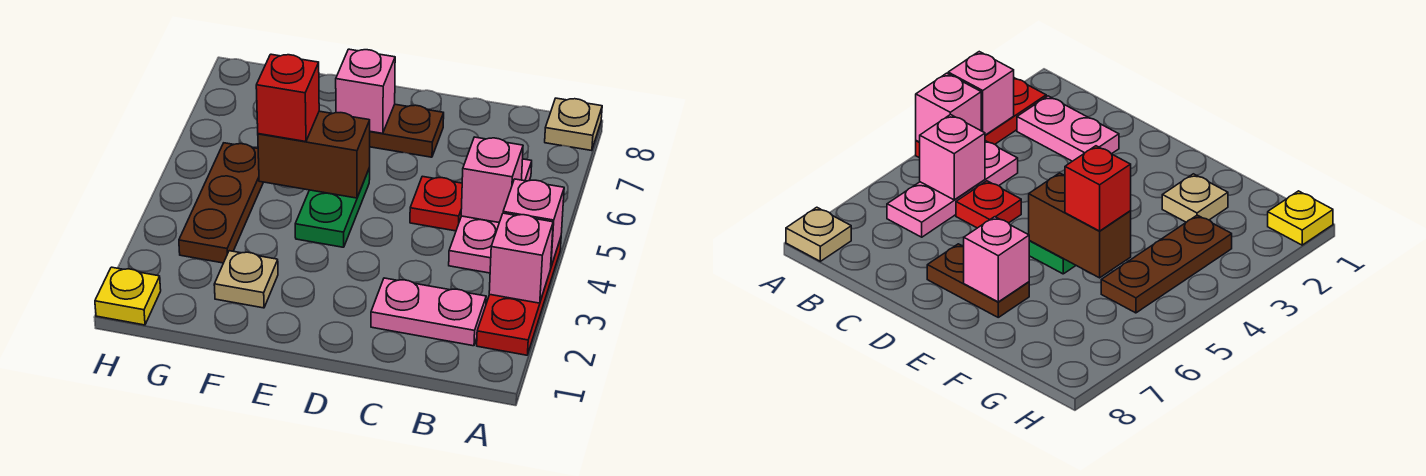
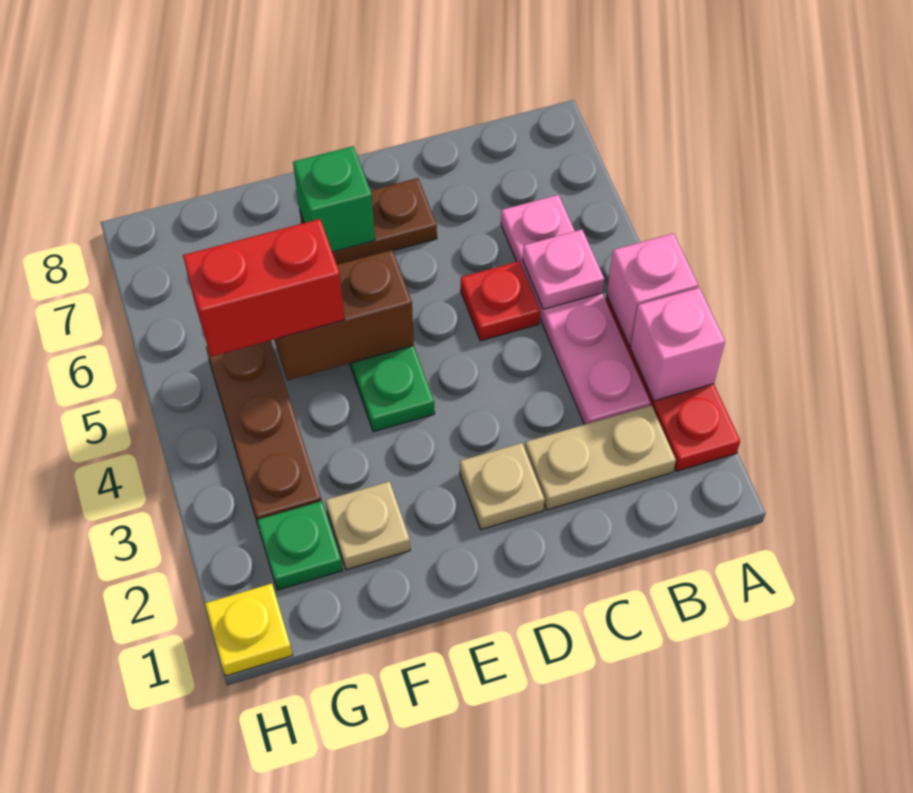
tan plate A8 level 1 -> tan plate D2 level 1
pink plate B2:C2 level 1 -> tan plate B2:C2 level 1
pink plate B4:B6 level 1 -> pink plate B3:B6 level 1
pink brick B5 level 2 -> pink plate B5 level 2
pink brick E7 level 2 -> green brick E7 level 2
red brick F5 level 3 -> red brick F5:G5 level 3
none -> green plate G2 level 1

